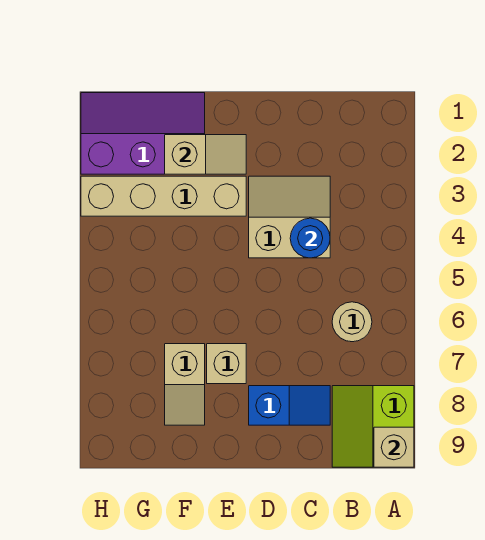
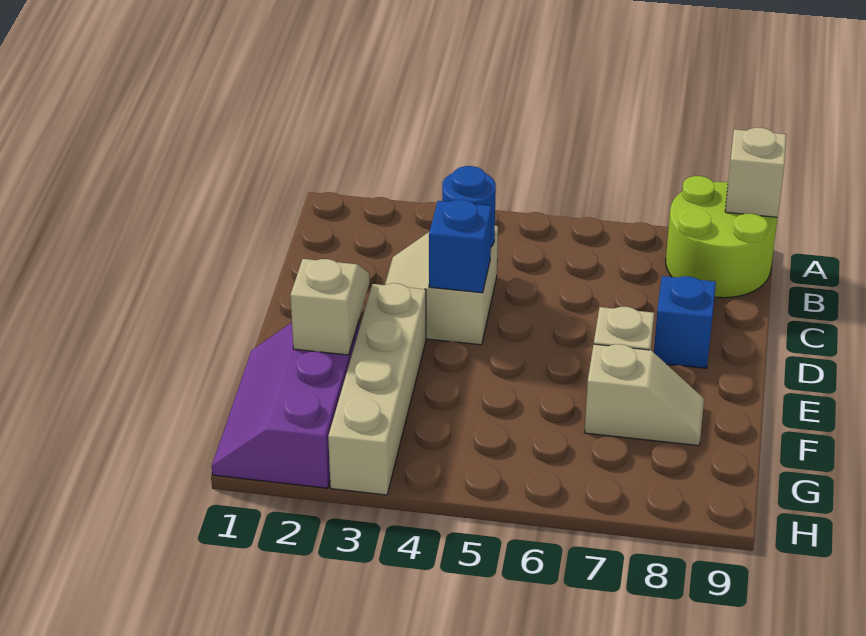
lime slope A8:B9 level 1 top A -> lime round brick A8:B9 level 1
tan round brick B6 level 1 -> none
none -> blue brick D4 level 2

